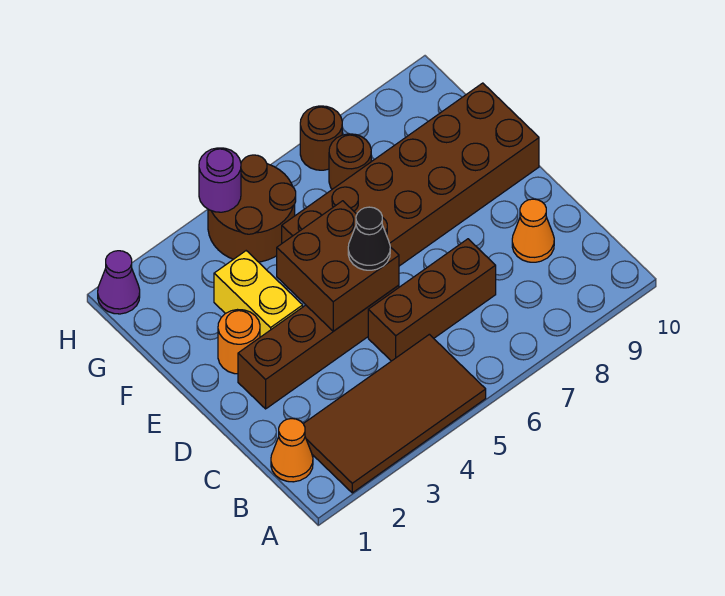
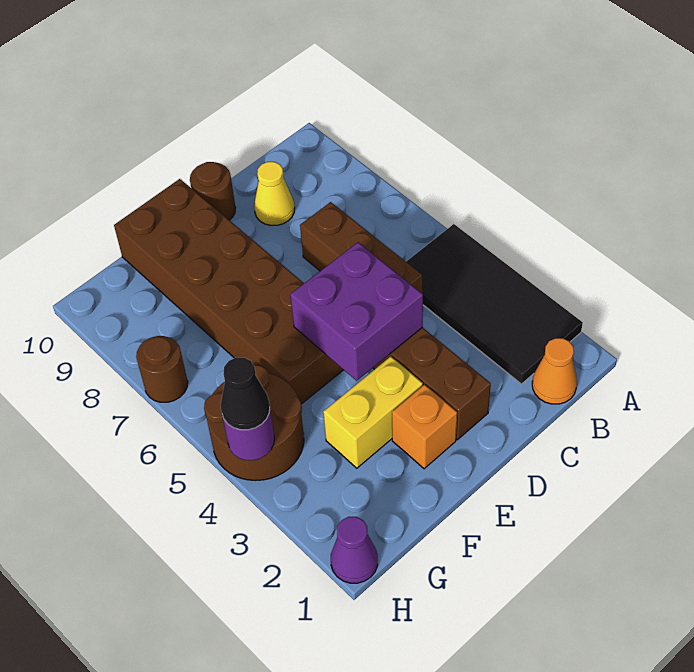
brown tile A2:B5 level 1 -> black tile A2:B5 level 1
orange cone C9 level 1 -> yellow cone C9 level 1
brown brick D4:E5 level 2 -> purple brick D4:E5 level 2
black cone D5 level 3 -> black cone H4 level 3
orange round brick E2 level 1 -> orange brick E2 level 1
brown round brick G7 level 1 -> brown round brick D10 level 1

